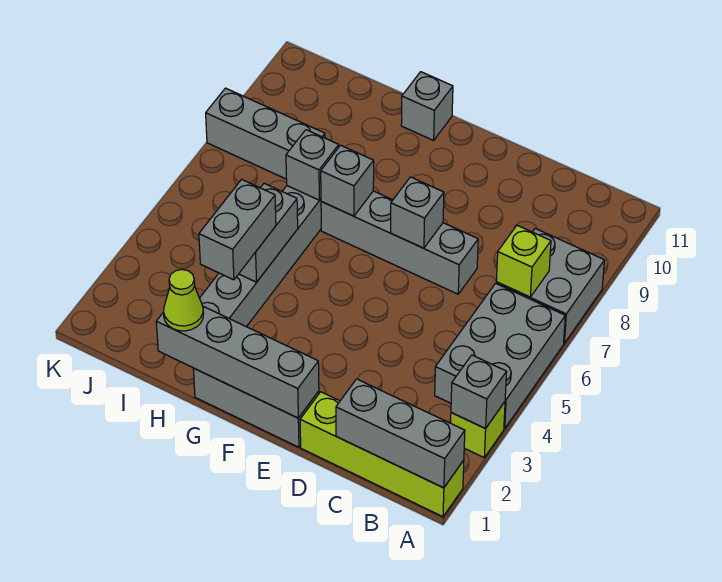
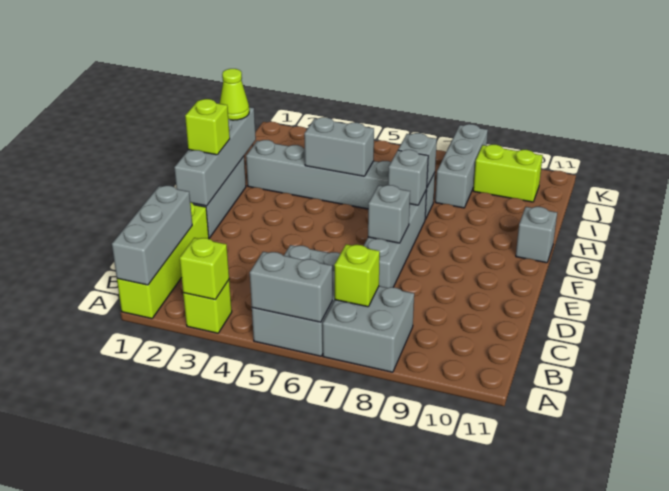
grey brick A3 level 2 -> lime brick A3 level 2
grey brick A4:B6 level 1 -> grey brick A5:C6 level 1
none -> lime brick F1 level 3
grey brick H3:H4 level 3 -> grey brick A5:A6 level 2
none -> lime brick J9:J10 level 1

